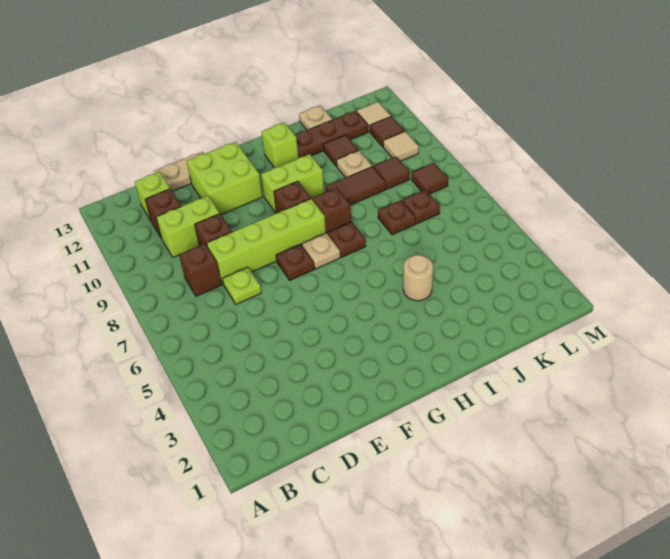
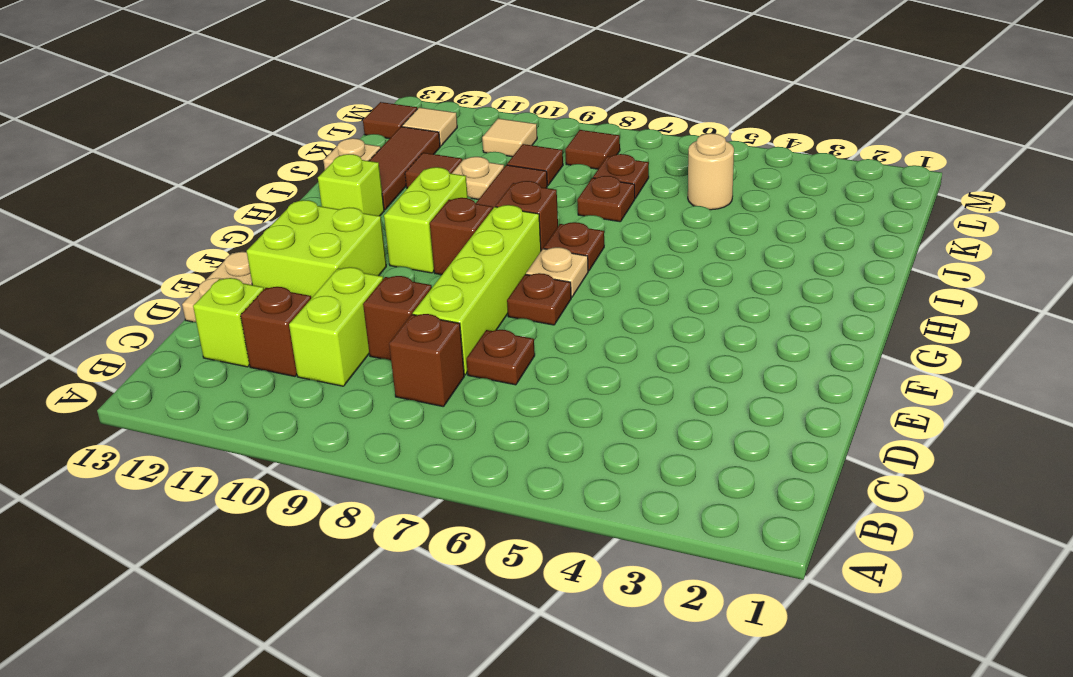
lime plate D7 level 1 -> brown plate D7 level 1
tan round brick I4 level 1 -> tan round brick K5 level 1
brown plate I12:K12 level 1 -> brown tile I12:K12 level 1
brown tile L11 level 1 -> brown tile L13 level 1

